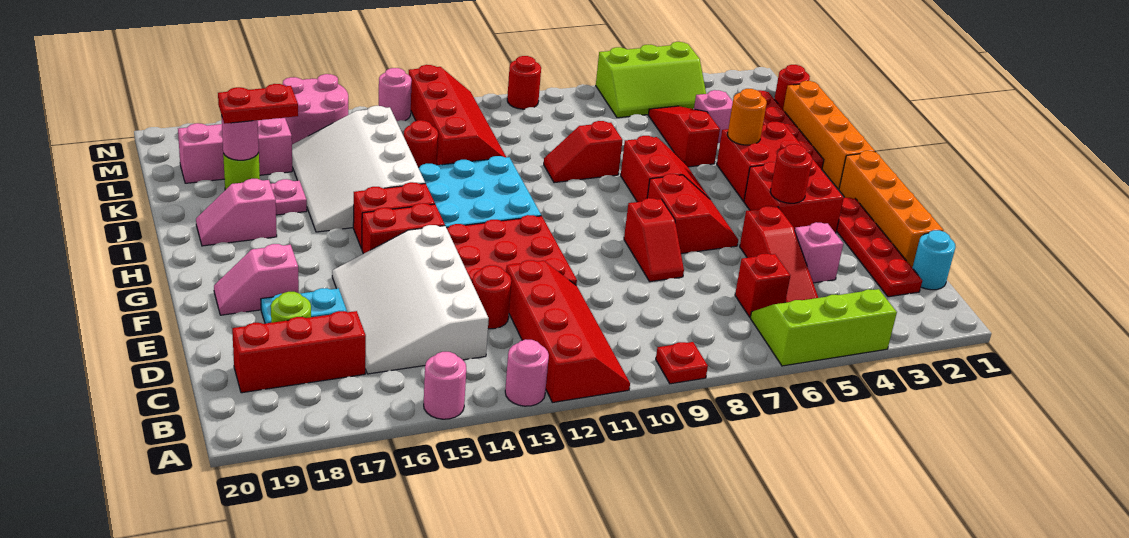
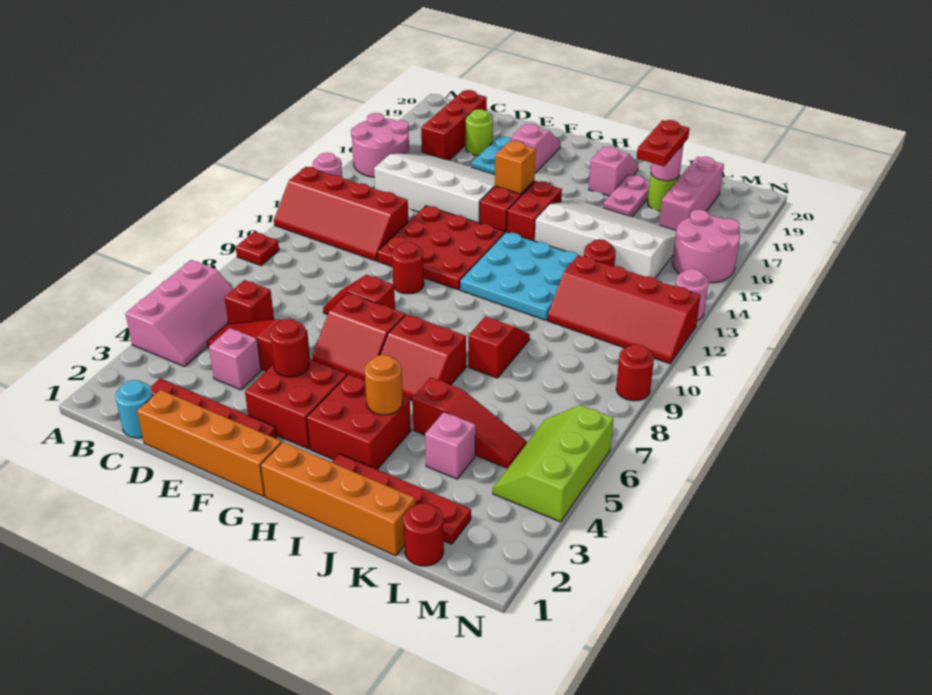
lime slope A4:B6 level 1 top A -> pink slope A4:B6 level 1 top A
pink round brick A15 level 1 -> pink round brick A15:B16 level 1
red round brick D13 level 1 -> red round brick F10 level 1
none -> orange brick G15 level 2

